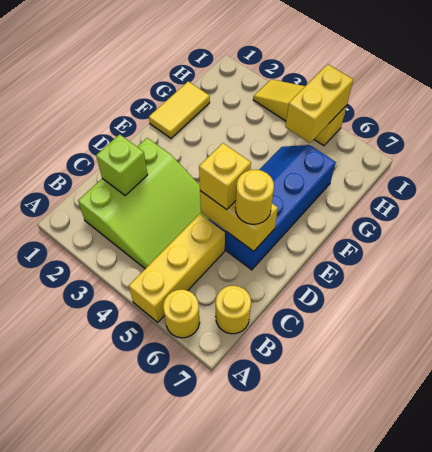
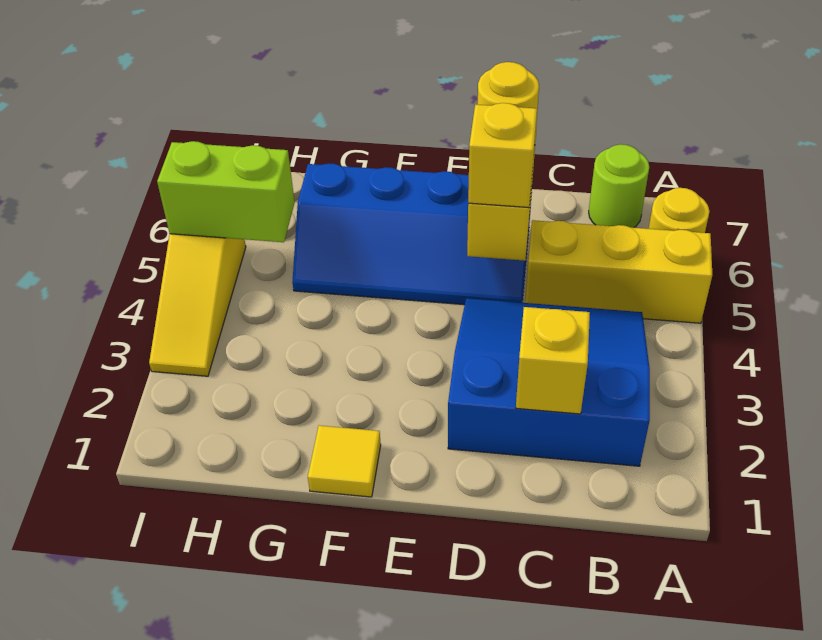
lime slope B2:D4 level 1 top 2 -> blue slope B2:D4 level 1 top 2
yellow round brick B7 level 1 -> lime round brick B7 level 1
lime brick C2 level 2 -> yellow brick C2 level 2
yellow tile F1:G1 level 1 -> yellow tile F1 level 1
yellow brick H5:I5 level 2 -> lime brick H5:I5 level 2

